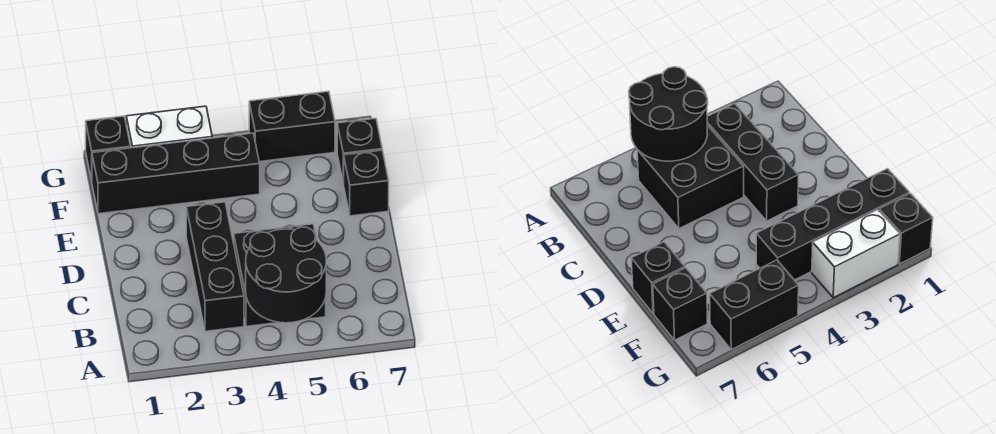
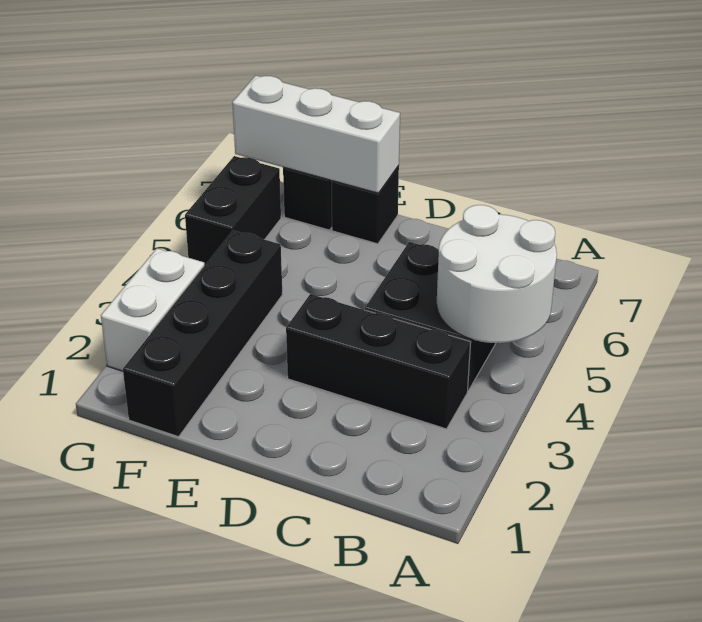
black round brick A4:B5 level 2 -> white round brick A4:B5 level 2
none -> white brick E7:G7 level 2
black brick G1 level 1 -> none

